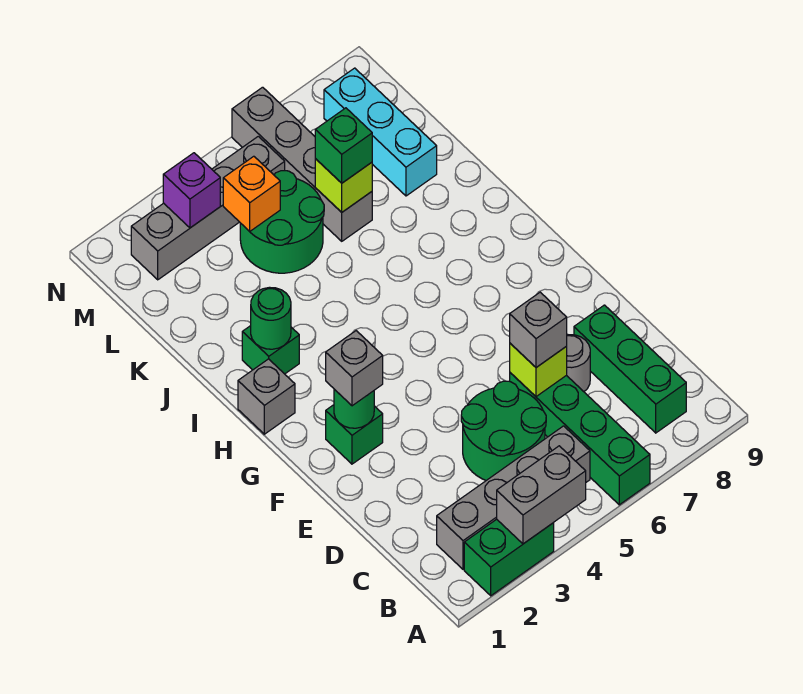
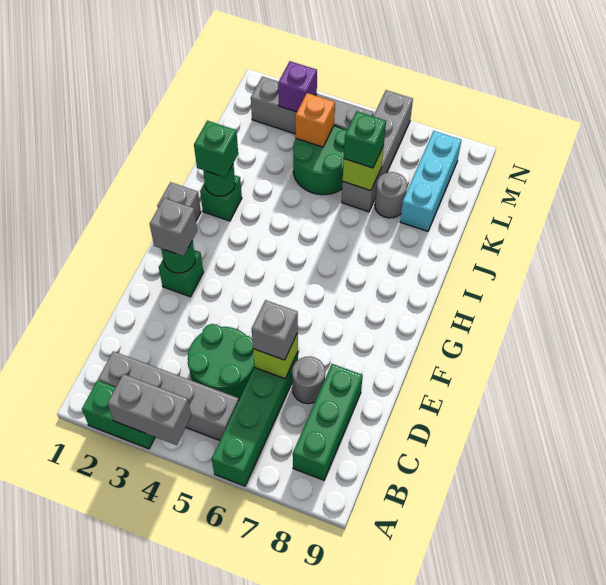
none -> green brick I2 level 3
none -> grey round brick K7 level 1

